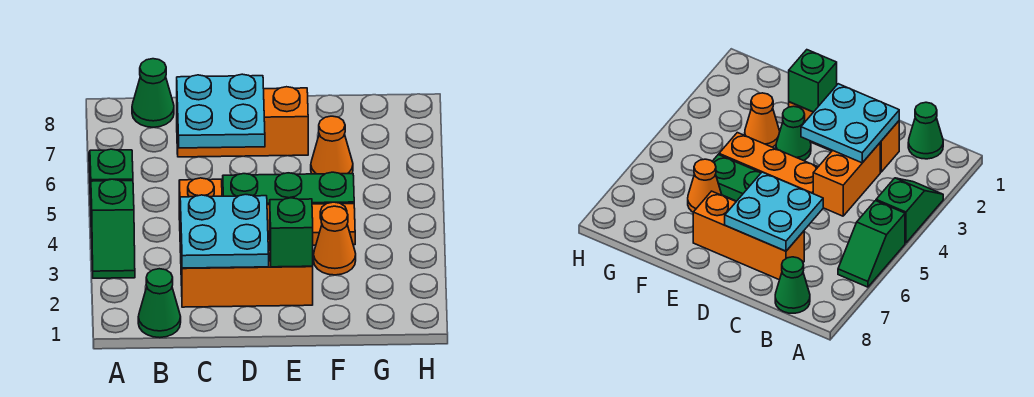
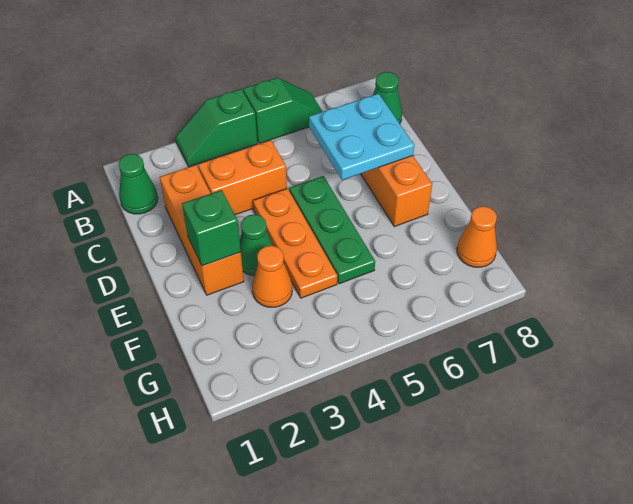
cyan plate C2:D3 level 2 -> none
orange cone F6 level 1 -> orange cone G8 level 1

